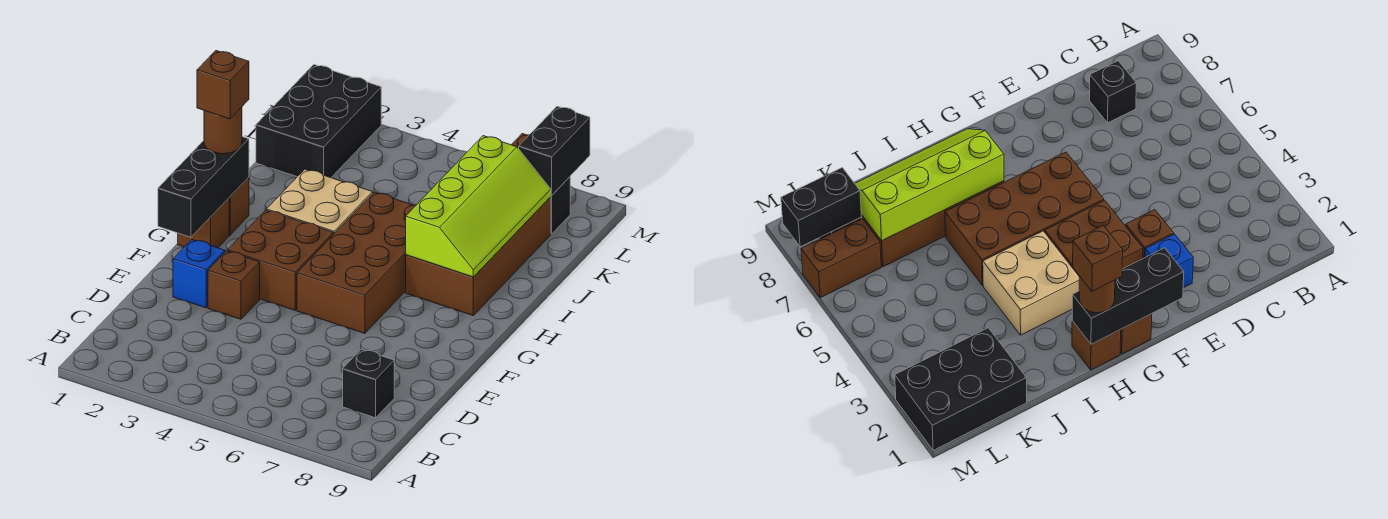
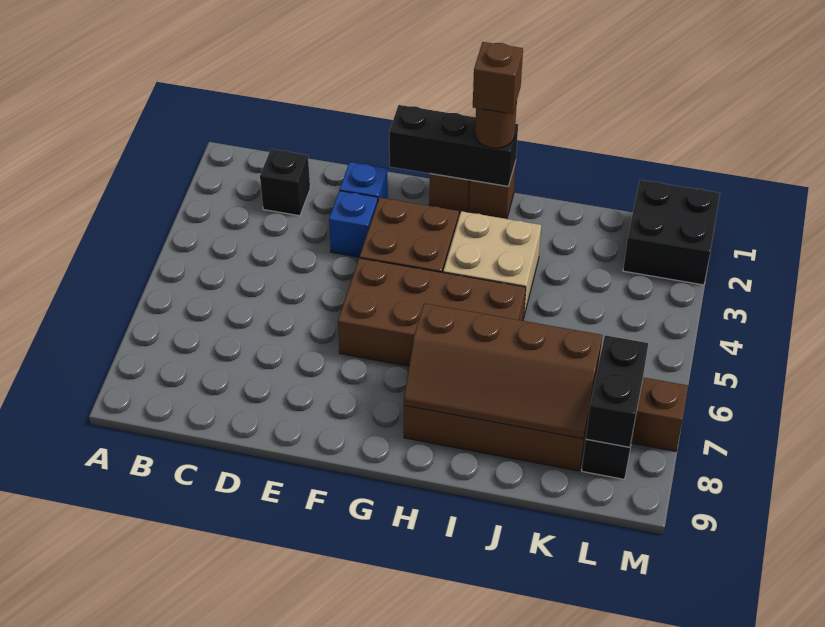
black brick C8 level 1 -> black brick C2 level 1
brown brick E3 level 1 -> blue brick E3 level 1
lime slope H7:K8 level 2 top 7 -> brown slope H7:K8 level 2 top 7
black brick K1:M2 level 1 -> black brick L1:M2 level 1
black brick L8:M8 level 2 -> black brick L7:L8 level 2

